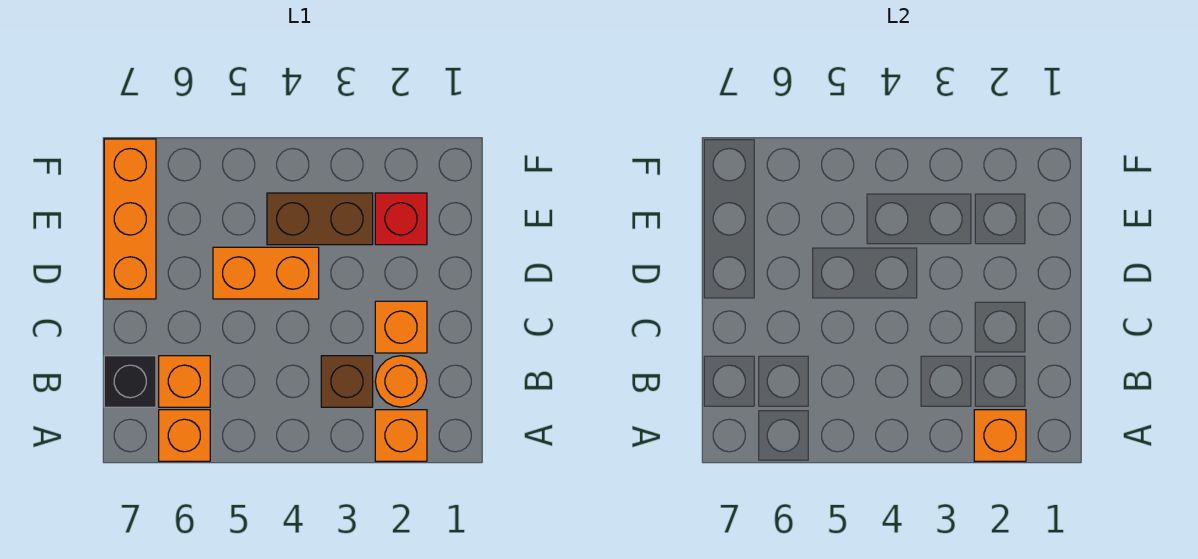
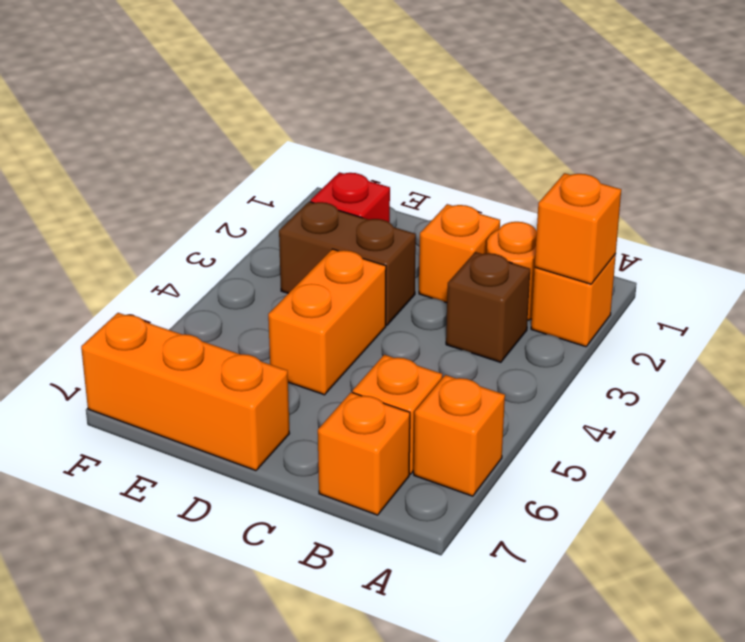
black brick B7 level 1 -> orange brick B7 level 1
brown brick E3:E4 level 1 -> brown brick D3:E3 level 1

